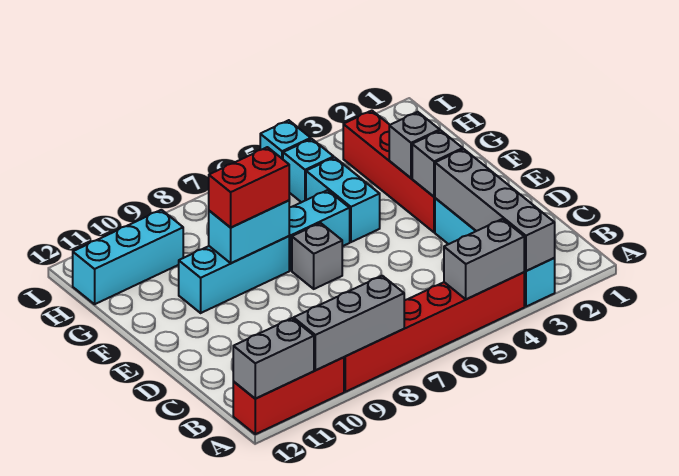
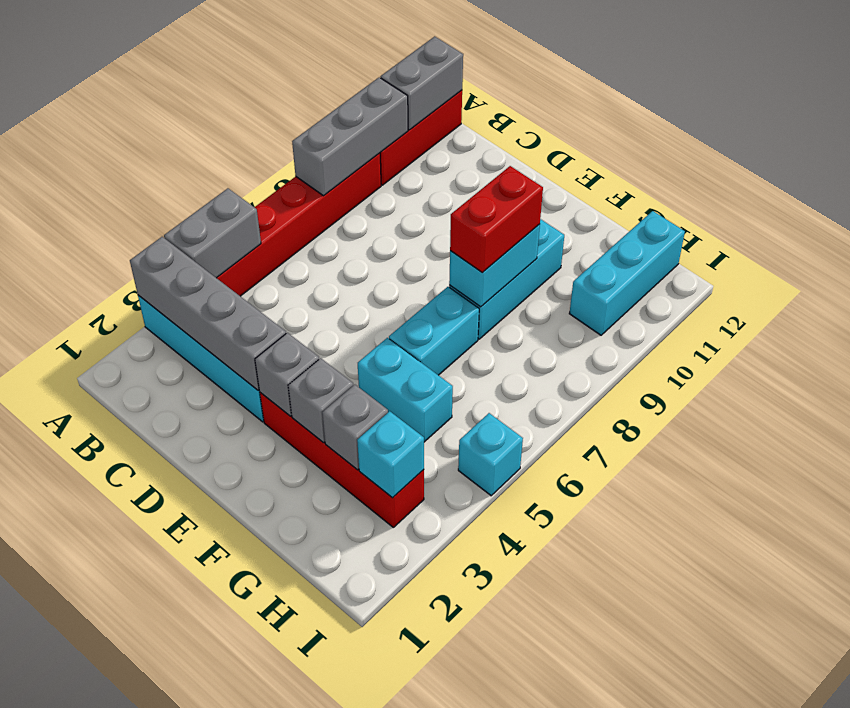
grey brick E7 level 1 -> grey brick G3 level 2
cyan brick H5 level 1 -> cyan brick H3 level 2

